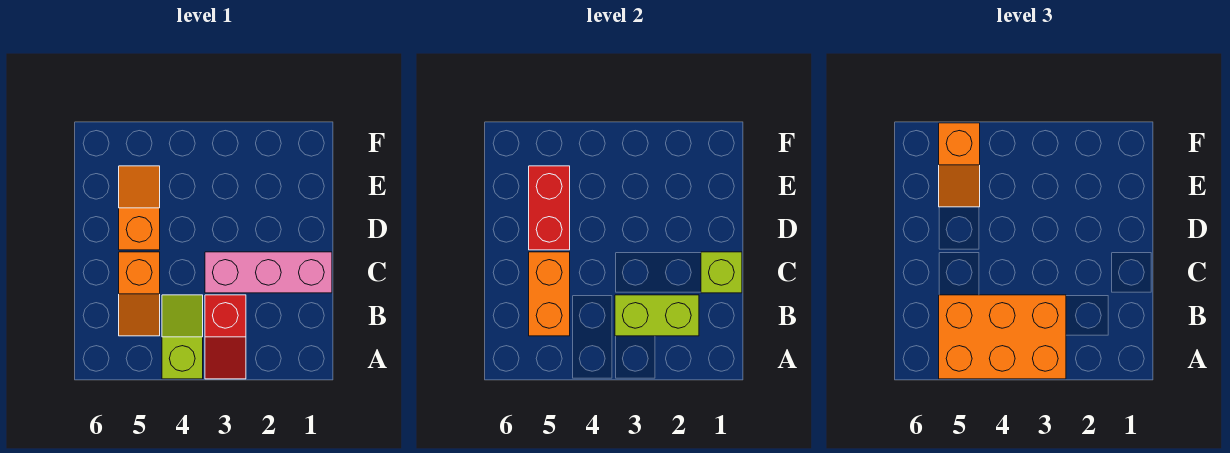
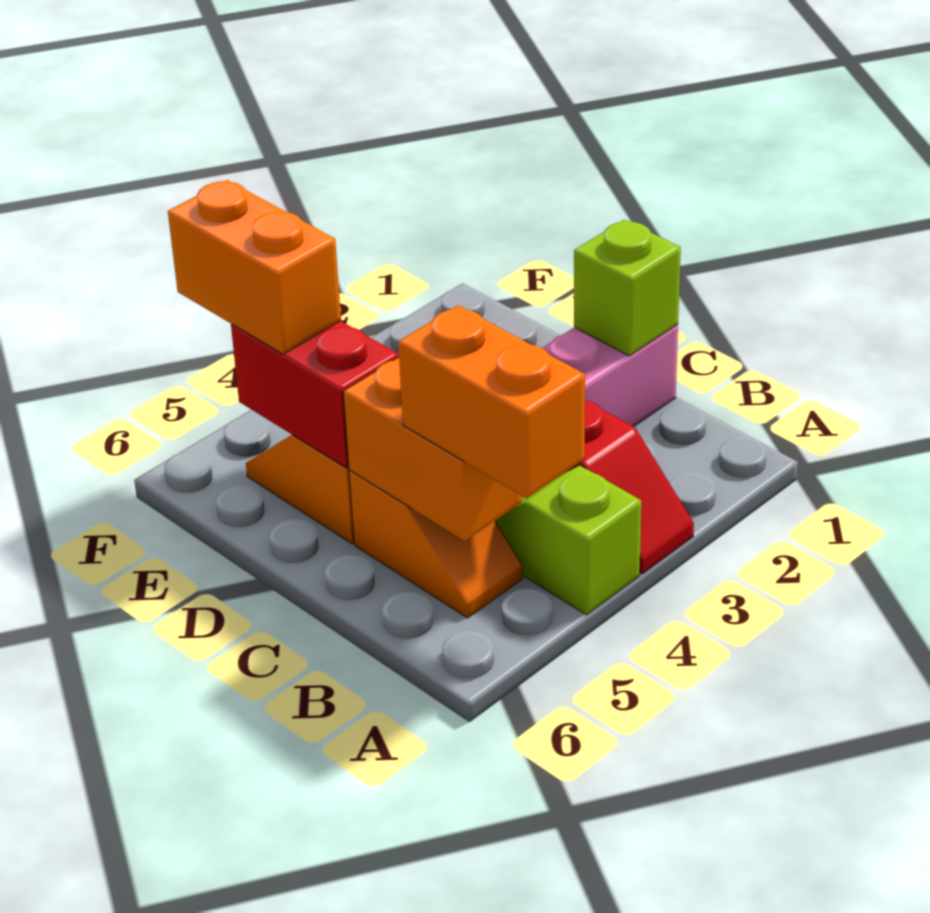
orange brick A3:B5 level 3 -> orange brick A5:B5 level 3
lime brick B2:B3 level 2 -> none
orange slope E5:F5 level 3 top F -> orange brick E5:F5 level 3

